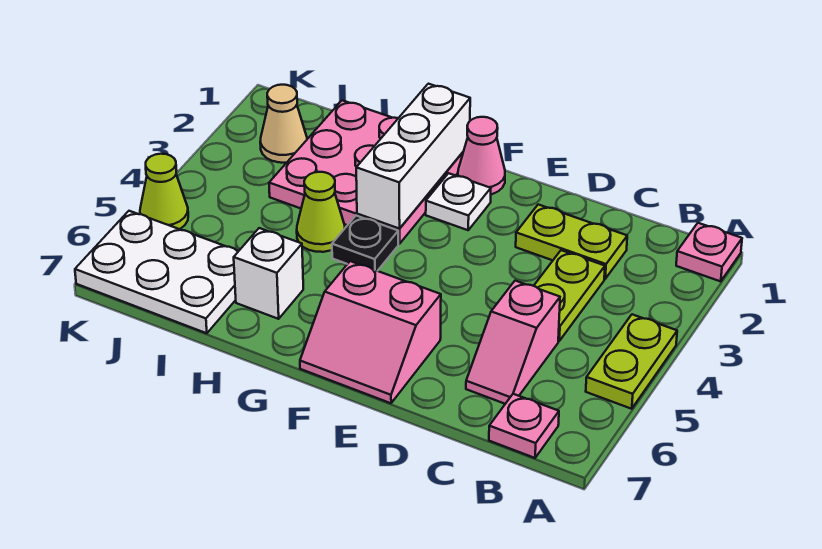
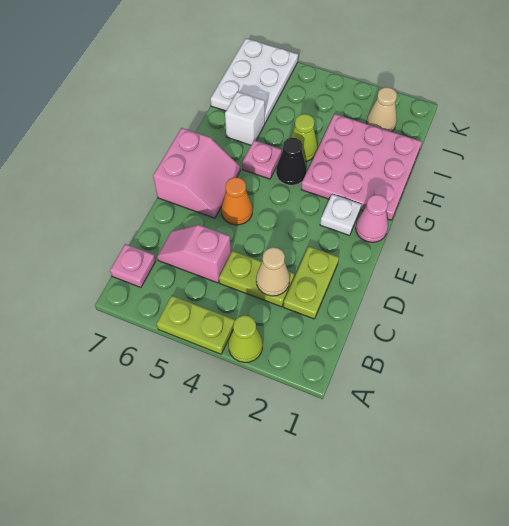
pink plate A1 level 1 -> pink plate G5 level 1
none -> tan cone C3 level 2
none -> orange cone E5 level 1
pink slope E6:F7 level 1 top 6 -> pink slope E6:F7 level 1 top 7
white brick G1:G3 level 2 -> none
black plate G4 level 1 -> black cone G4 level 1
lime cone K5 level 1 -> lime cone A3 level 1

